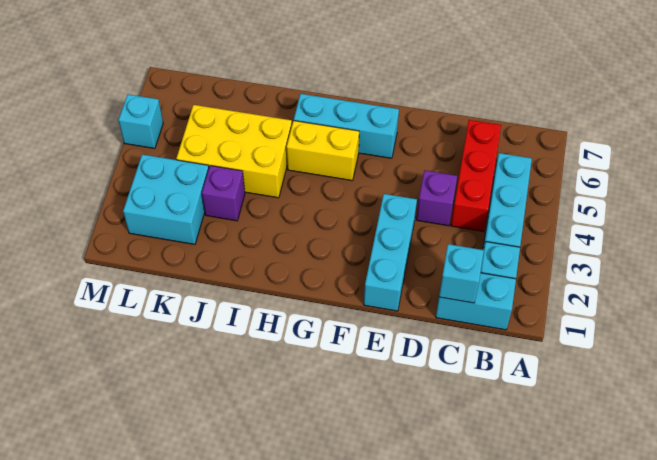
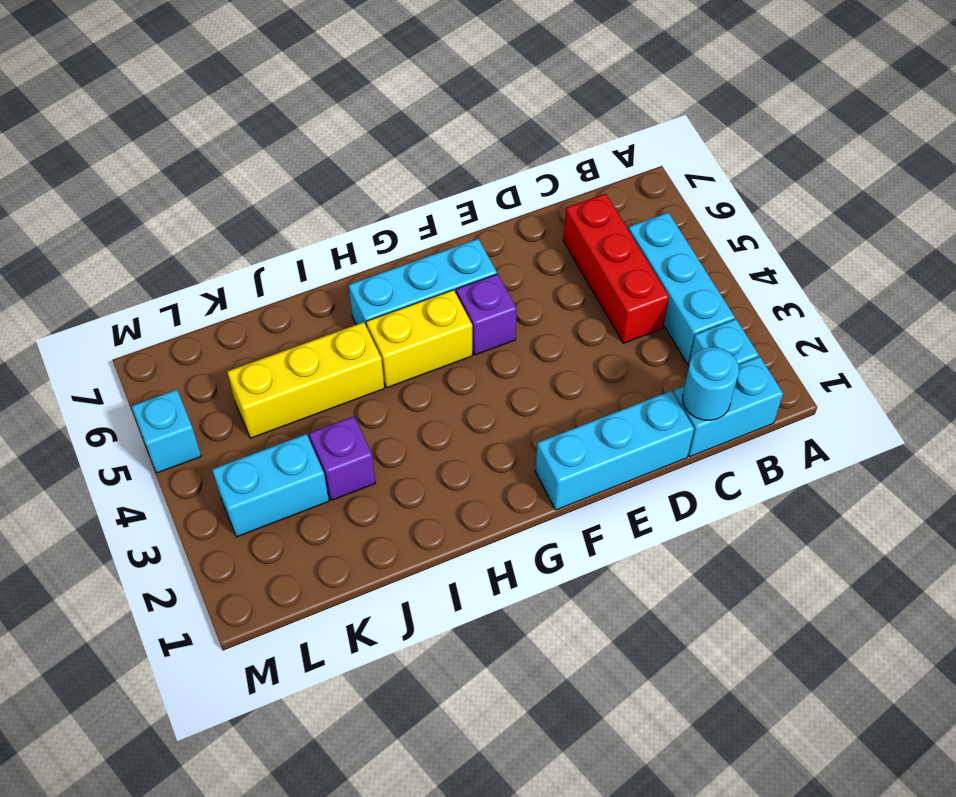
cyan brick C1 level 2 -> cyan round brick C1 level 2
purple brick D4 level 1 -> purple brick F5 level 1
cyan brick E1:E3 level 1 -> cyan brick D1:F1 level 1
yellow brick I4:K5 level 1 -> yellow brick I5:K5 level 1
cyan brick K2:L3 level 1 -> cyan brick K3:L3 level 1

